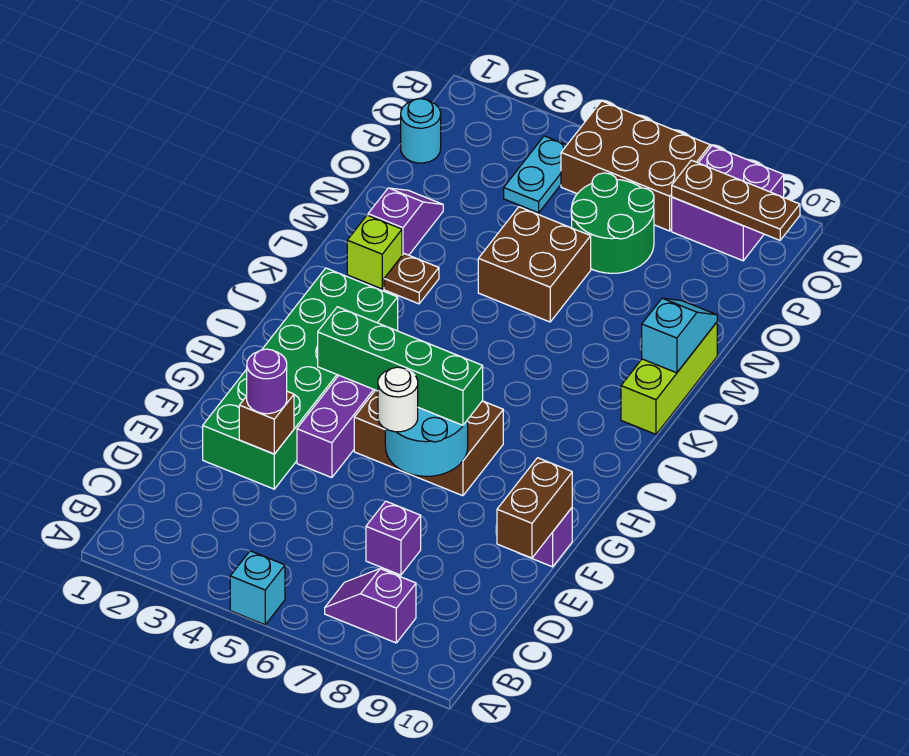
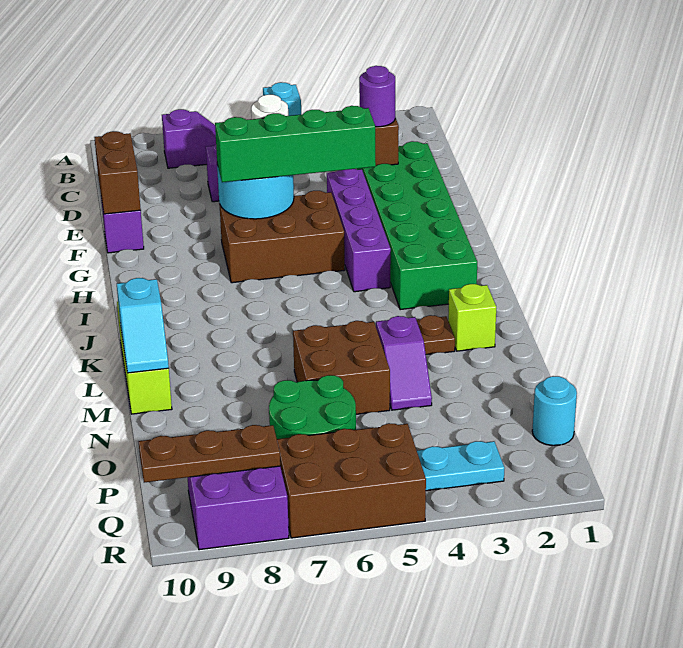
purple slope M2:N2 level 1 top M -> purple slope M4:N4 level 1 top M
cyan plate P4:Q4 level 1 -> cyan plate Q3:Q4 level 1

